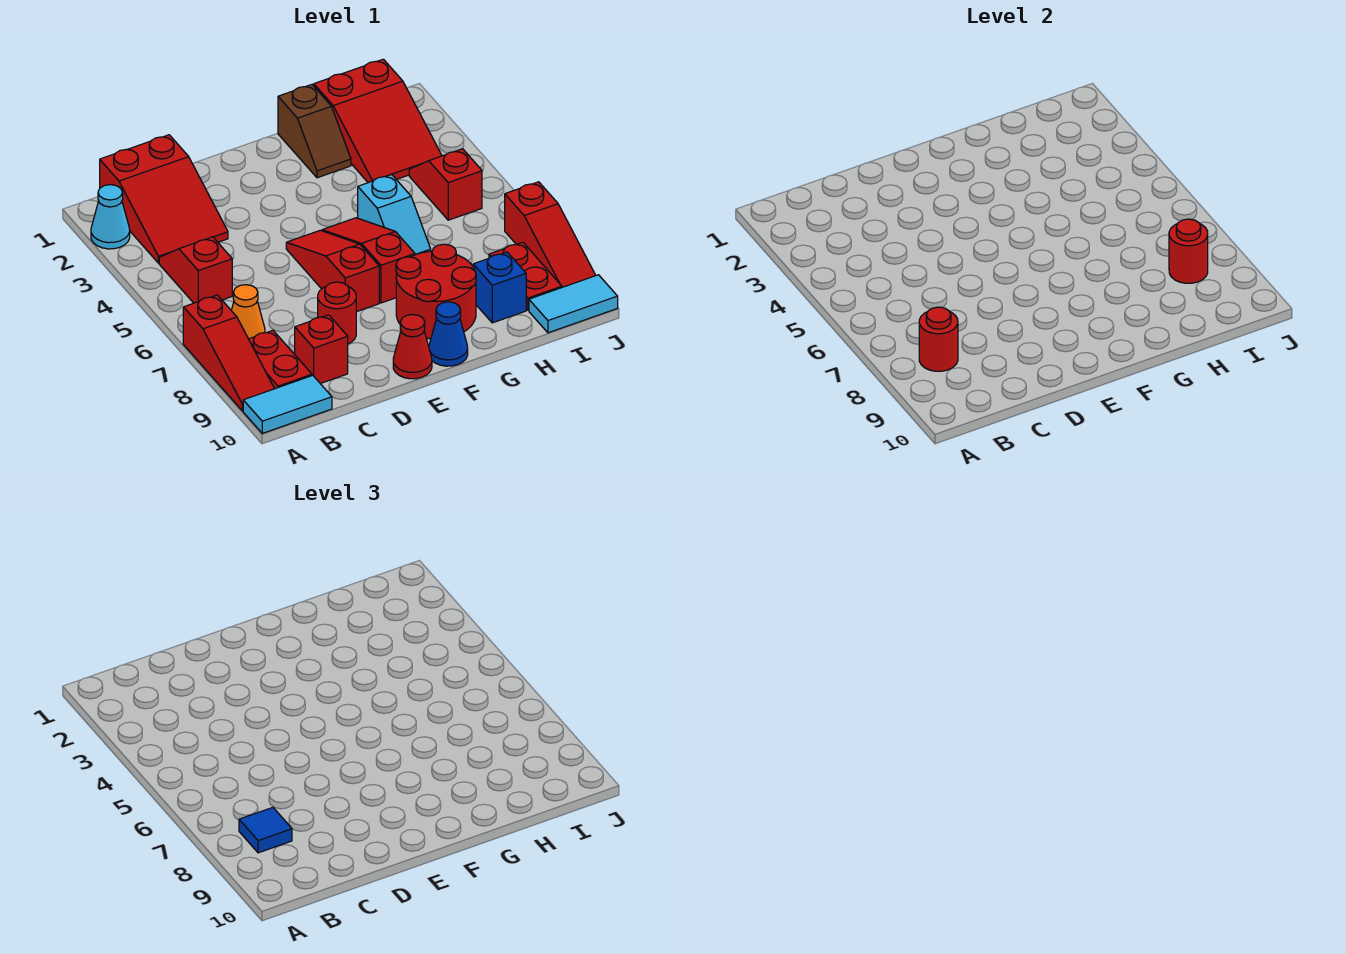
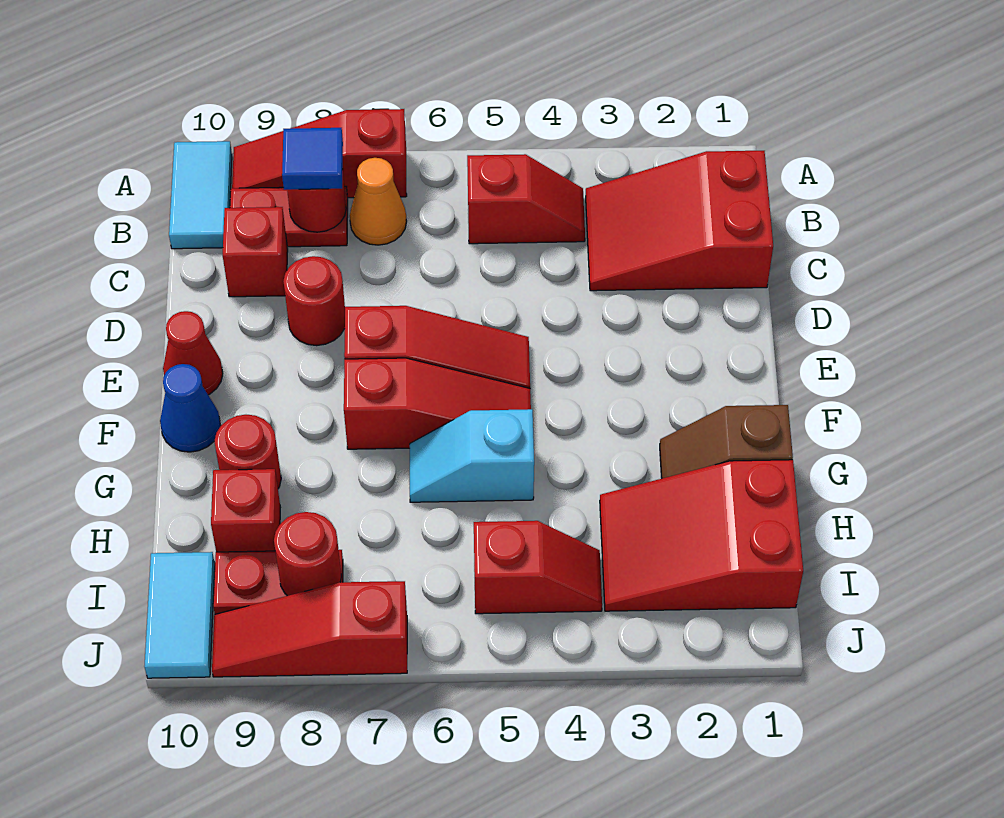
cyan cone A2 level 1 -> none
red round brick F8:G9 level 1 -> red round brick G9 level 1
blue brick H9 level 1 -> red brick H9 level 1

